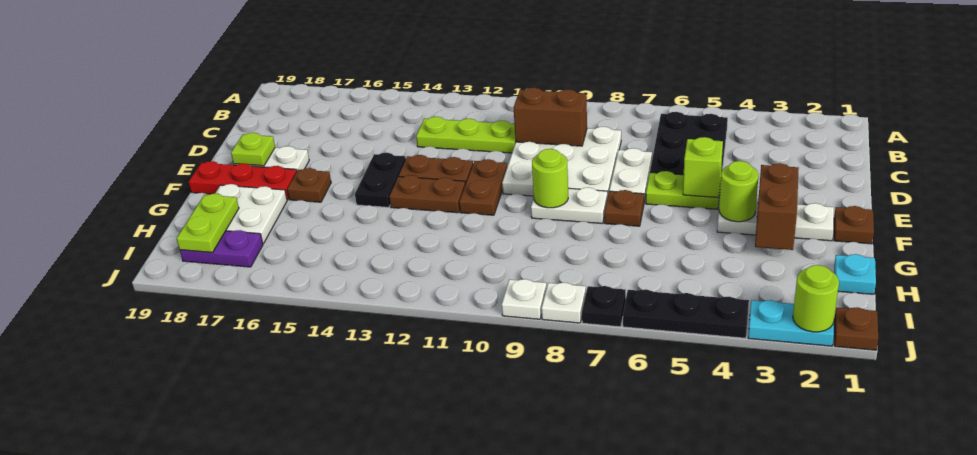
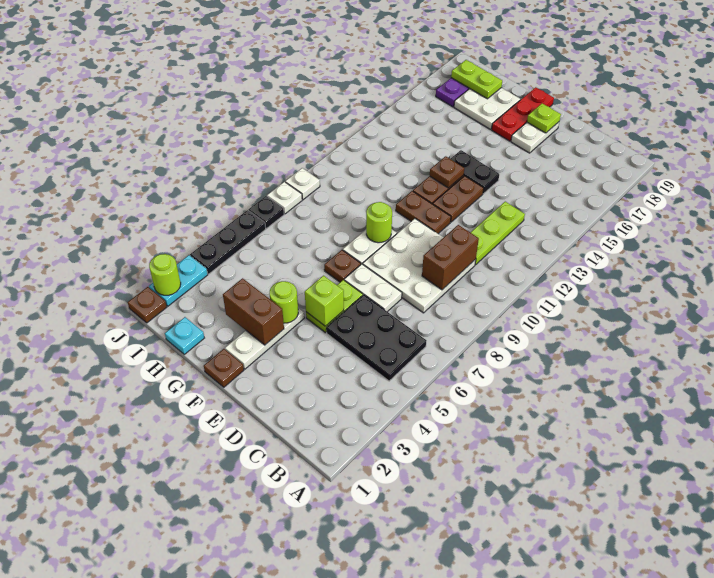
brown plate F16 level 1 -> brown plate F13 level 2

